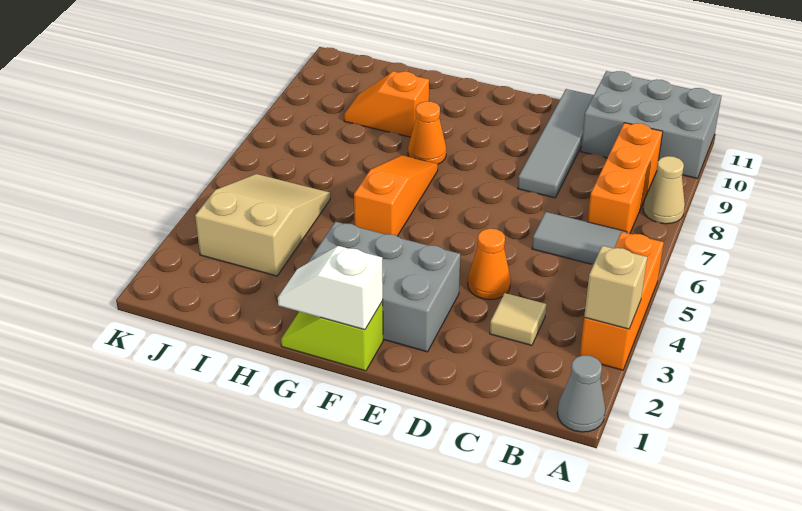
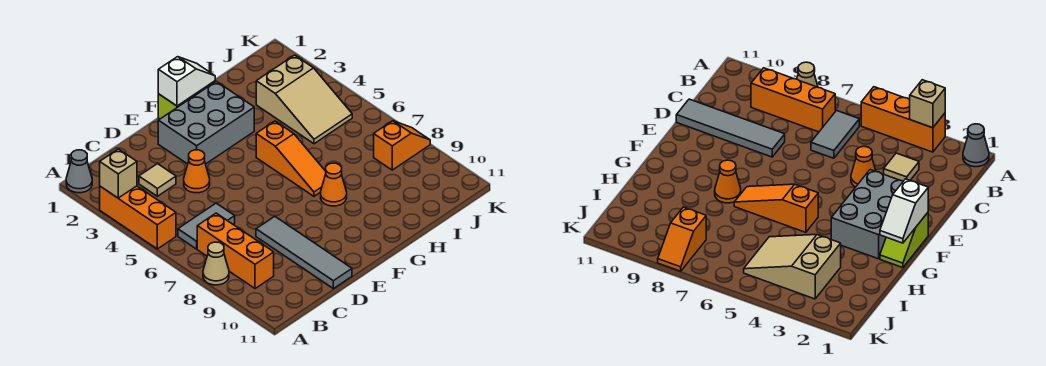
grey brick A10:C11 level 1 -> none
orange slope H9:I9 level 1 top H -> orange slope J8:K8 level 1 top J

